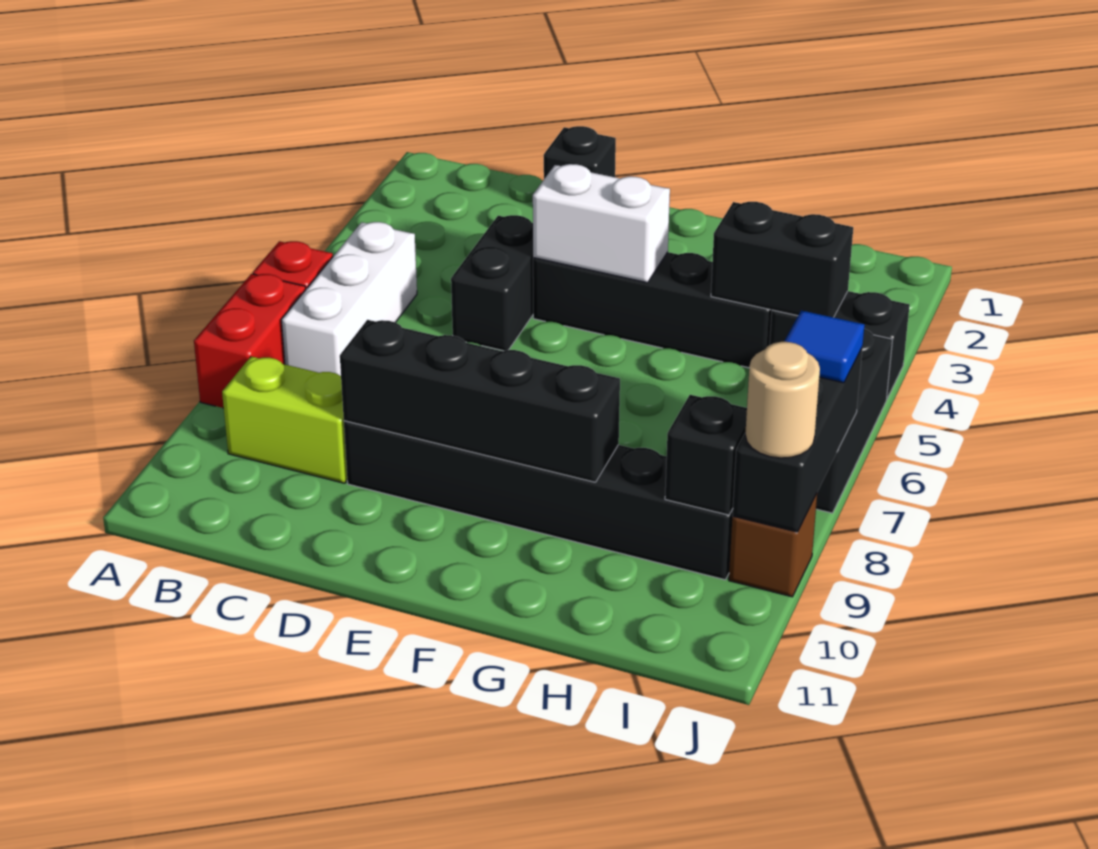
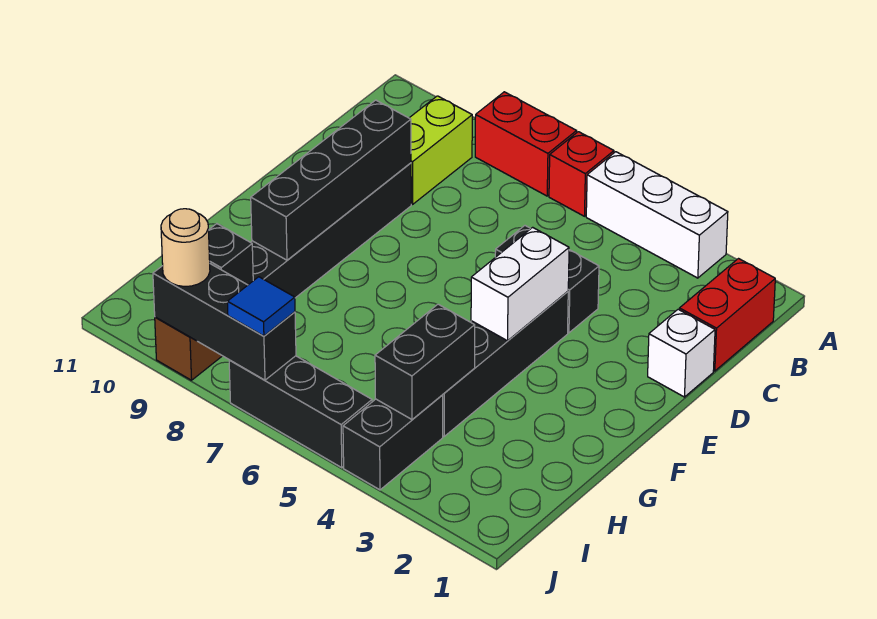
none -> red brick B1:C1 level 1
white brick B5:B7 level 1 -> white brick A3:A5 level 1
black brick D1 level 1 -> white brick D1 level 1

